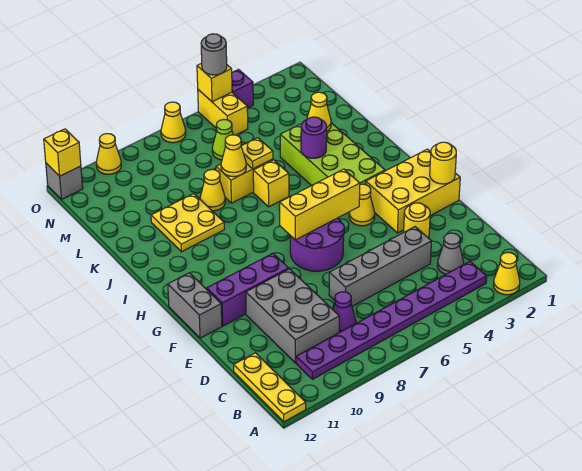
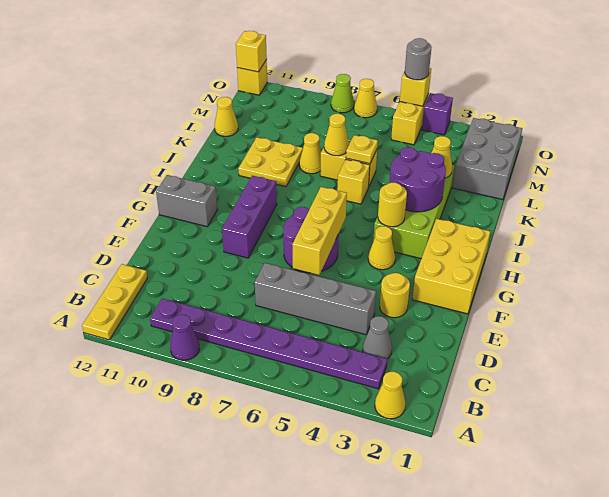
purple cone C8 level 1 -> purple cone A9 level 1
grey brick C9:E10 level 1 -> grey brick L1:N2 level 1
yellow brick F1:G3 level 1 -> yellow brick F1:H2 level 1
yellow round brick F1 level 2 -> yellow round brick H4 level 2
purple brick F9:F11 level 1 -> purple brick F9:H9 level 1
grey brick F12:G12 level 1 -> grey brick G11:G12 level 1
yellow brick G5:G7 level 2 -> yellow brick E6:G6 level 2
purple round brick J4 level 2 -> purple round brick I3:J4 level 2
lime cone M6 level 1 -> lime cone O8 level 1
yellow cone O10 level 1 -> yellow cone L12 level 1
grey brick O12 level 1 -> yellow brick O12 level 1

